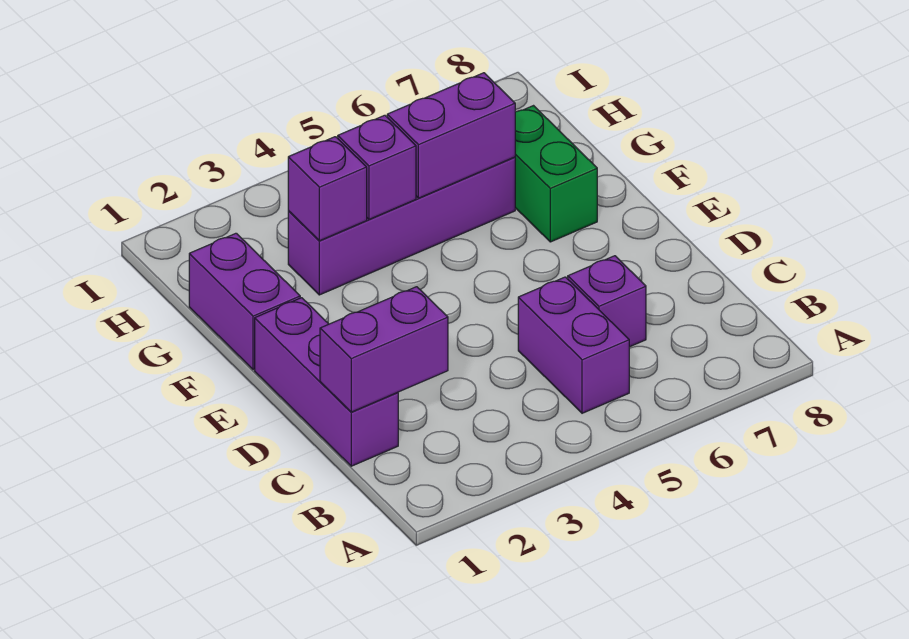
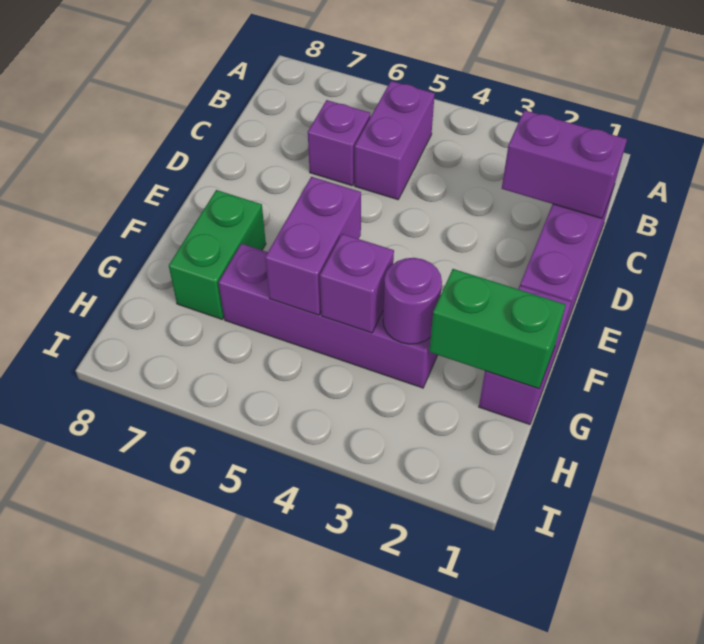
none -> green brick G1:G2 level 2
purple brick G3 level 2 -> purple round brick G3 level 2
purple brick G5:G6 level 2 -> purple brick F5:G5 level 2

